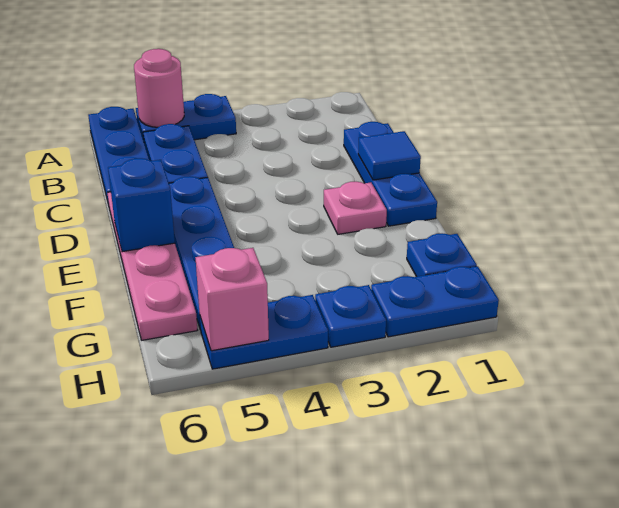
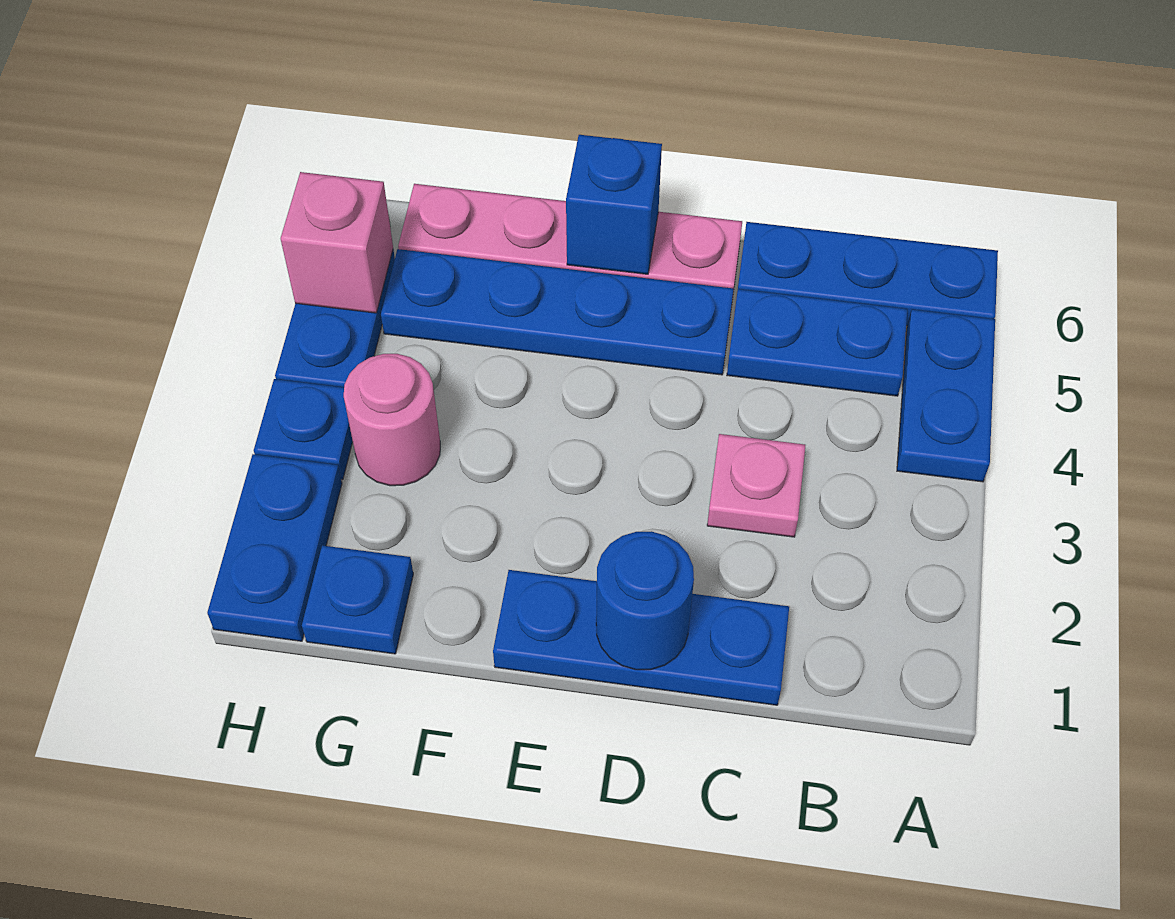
pink round brick A5 level 2 -> pink round brick G3 level 1
blue tile D1 level 2 -> blue round brick D1 level 2
pink plate E2 level 1 -> pink plate C3 level 1

